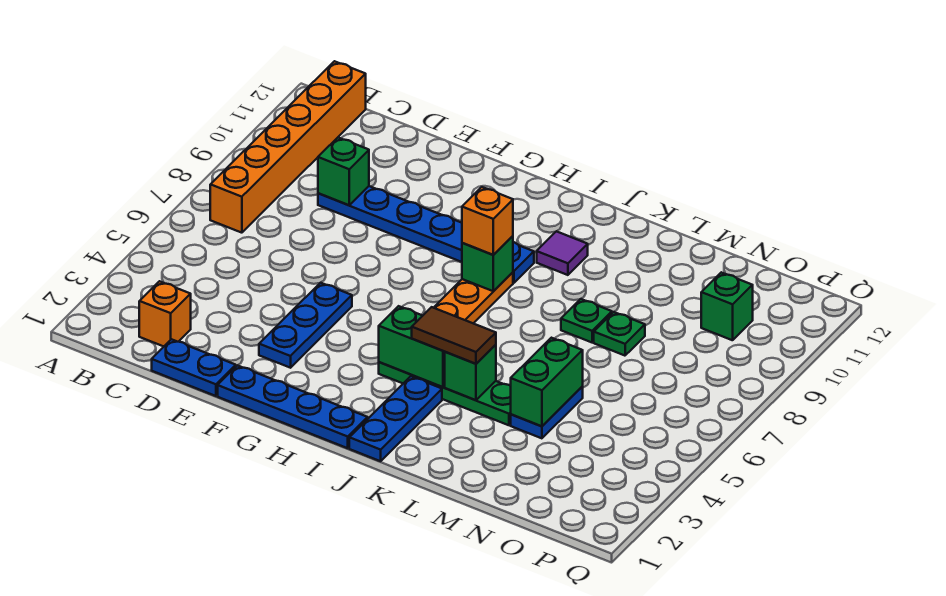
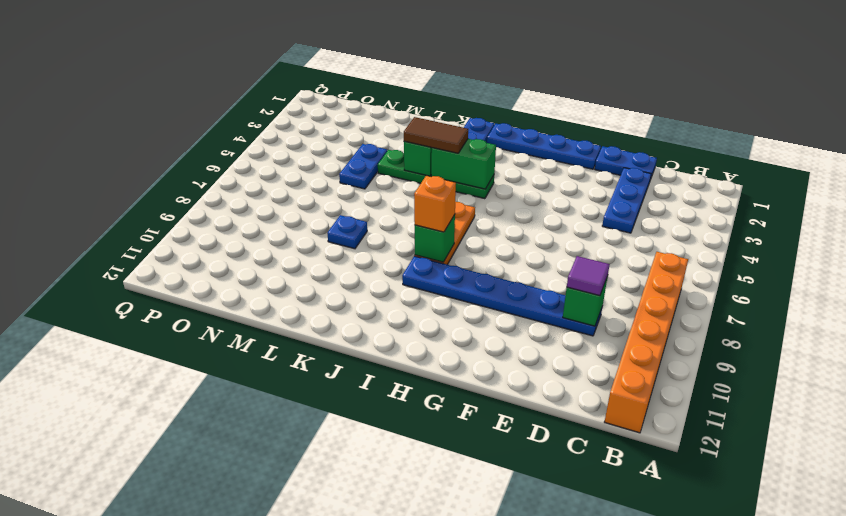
orange brick C2 level 1 -> none
blue plate F3:F5 level 1 -> blue plate D2:D4 level 1
purple tile J10 level 1 -> purple tile D9 level 3
green plate L8 level 1 -> blue plate L8 level 1
green brick M4:M5 level 2 -> none
green plate M8 level 1 -> none
green brick O10 level 1 -> none

